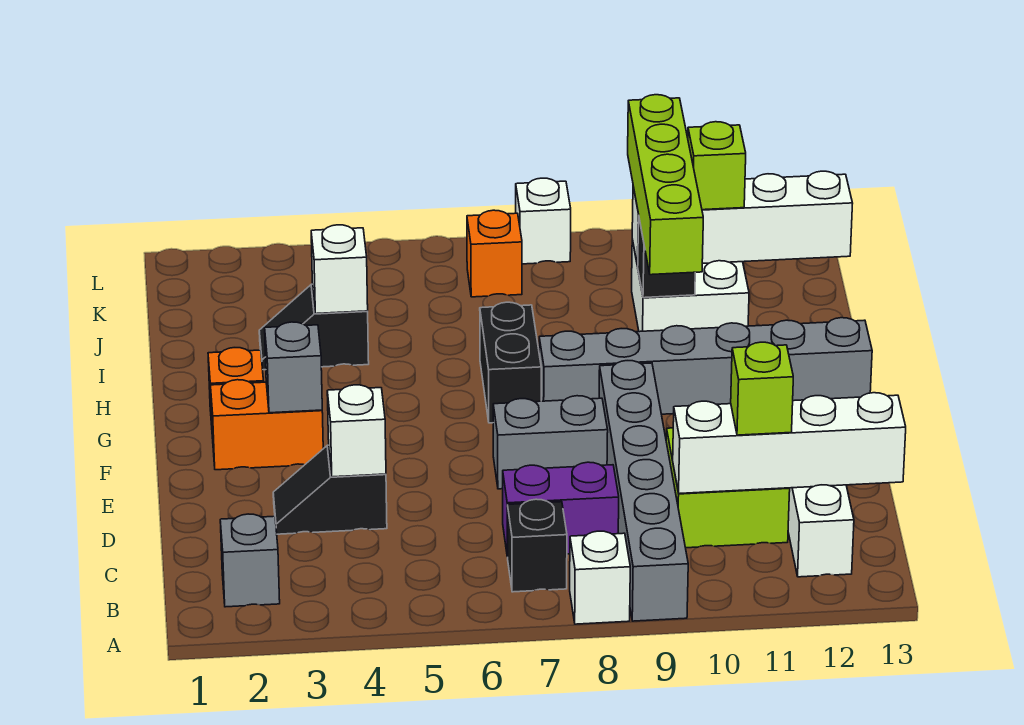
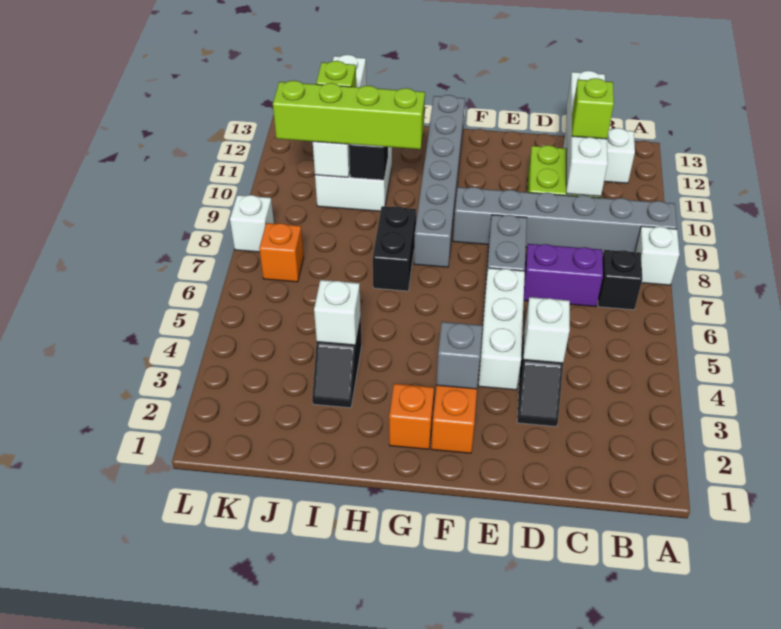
grey brick B2 level 1 -> none
purple brick C7:C8 level 1 -> purple brick C7:D7 level 1
none -> white brick E4:E6 level 1
black brick G7:H7 level 1 -> black brick H7:H8 level 1

